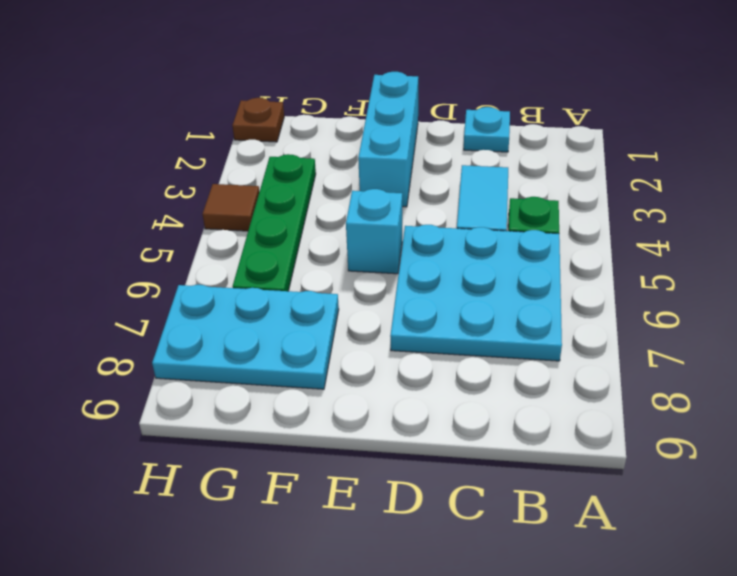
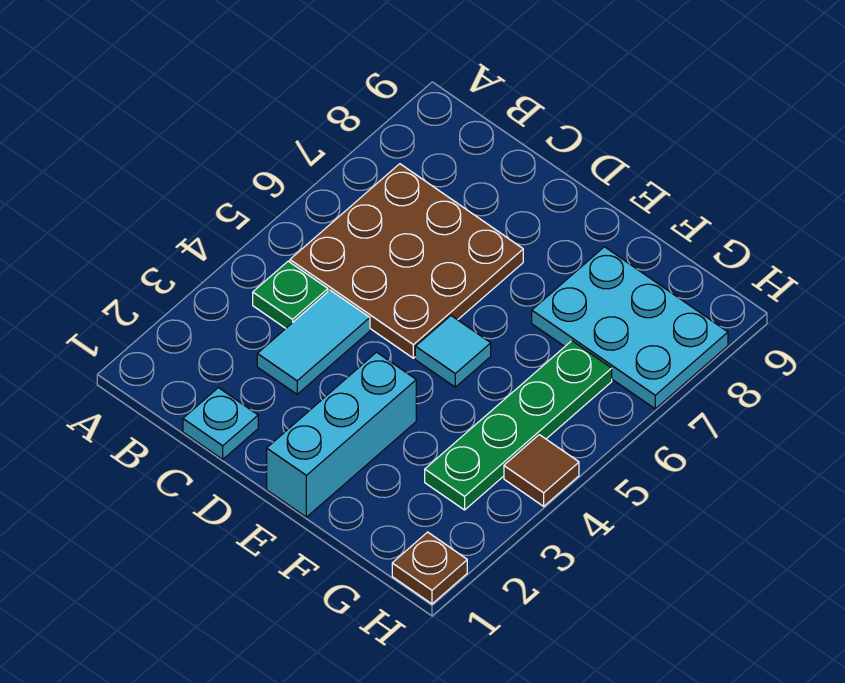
cyan plate B5:D7 level 1 -> brown plate B5:D7 level 1
cyan brick E5 level 1 -> cyan tile E5 level 1

